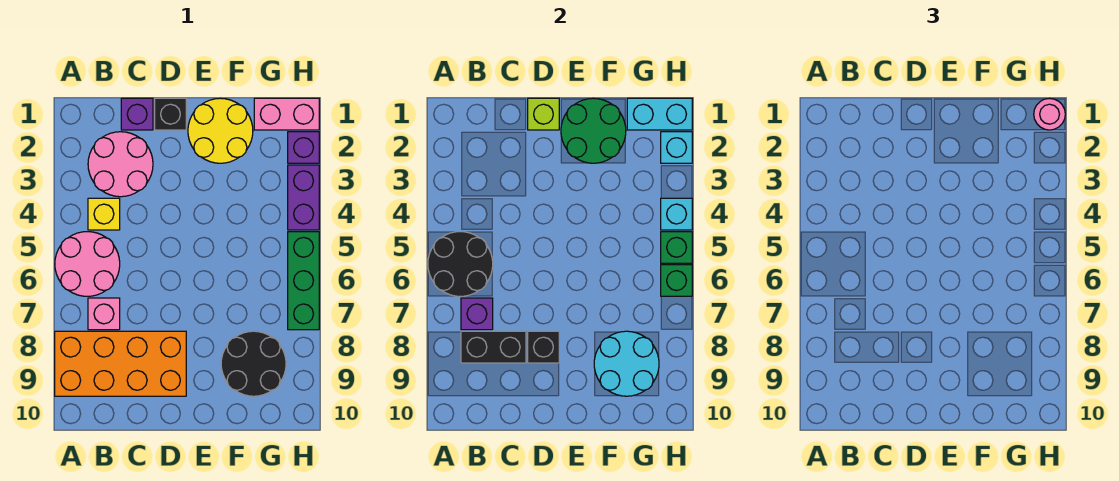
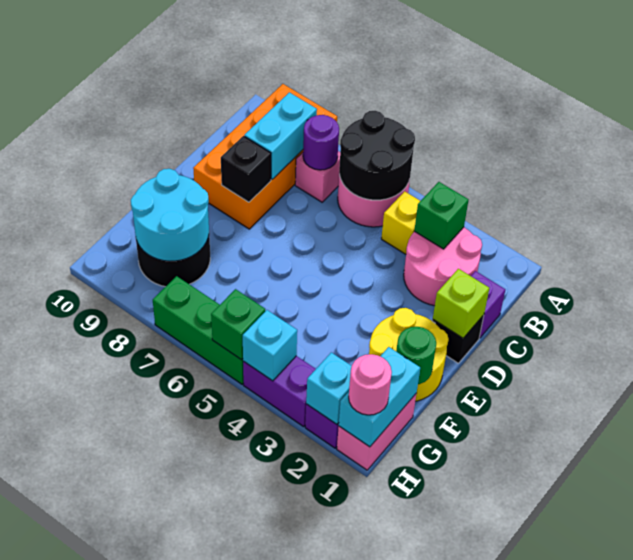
purple brick B7 level 2 -> purple round brick B7 level 2
black brick B8:C8 level 2 -> cyan brick B8:C8 level 2
green round brick E1:F2 level 2 -> green round brick F1 level 2
green brick H6 level 2 -> green brick B3 level 2

